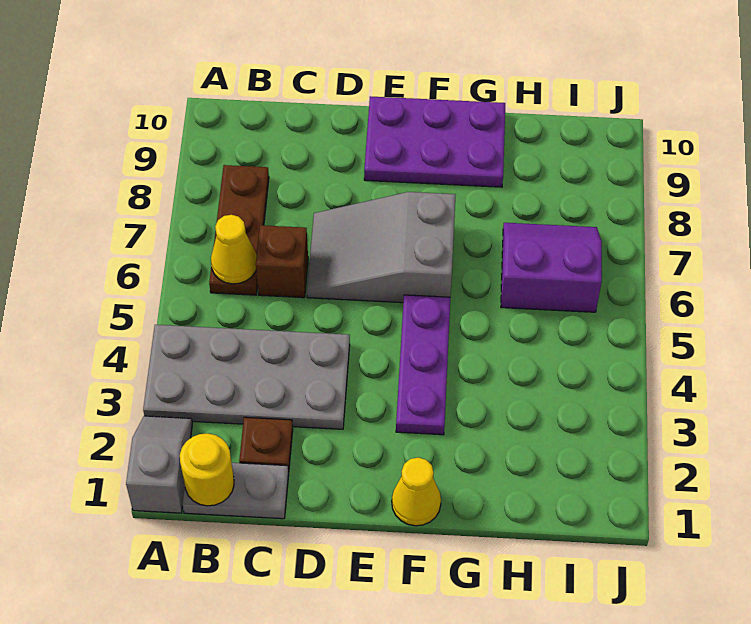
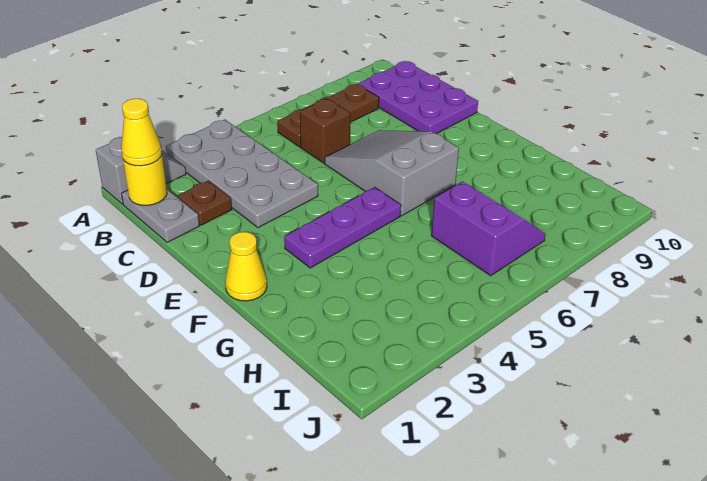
yellow cone B6 level 2 -> yellow cone B1 level 3
purple plate E9:G10 level 1 -> purple plate B9:D10 level 1

